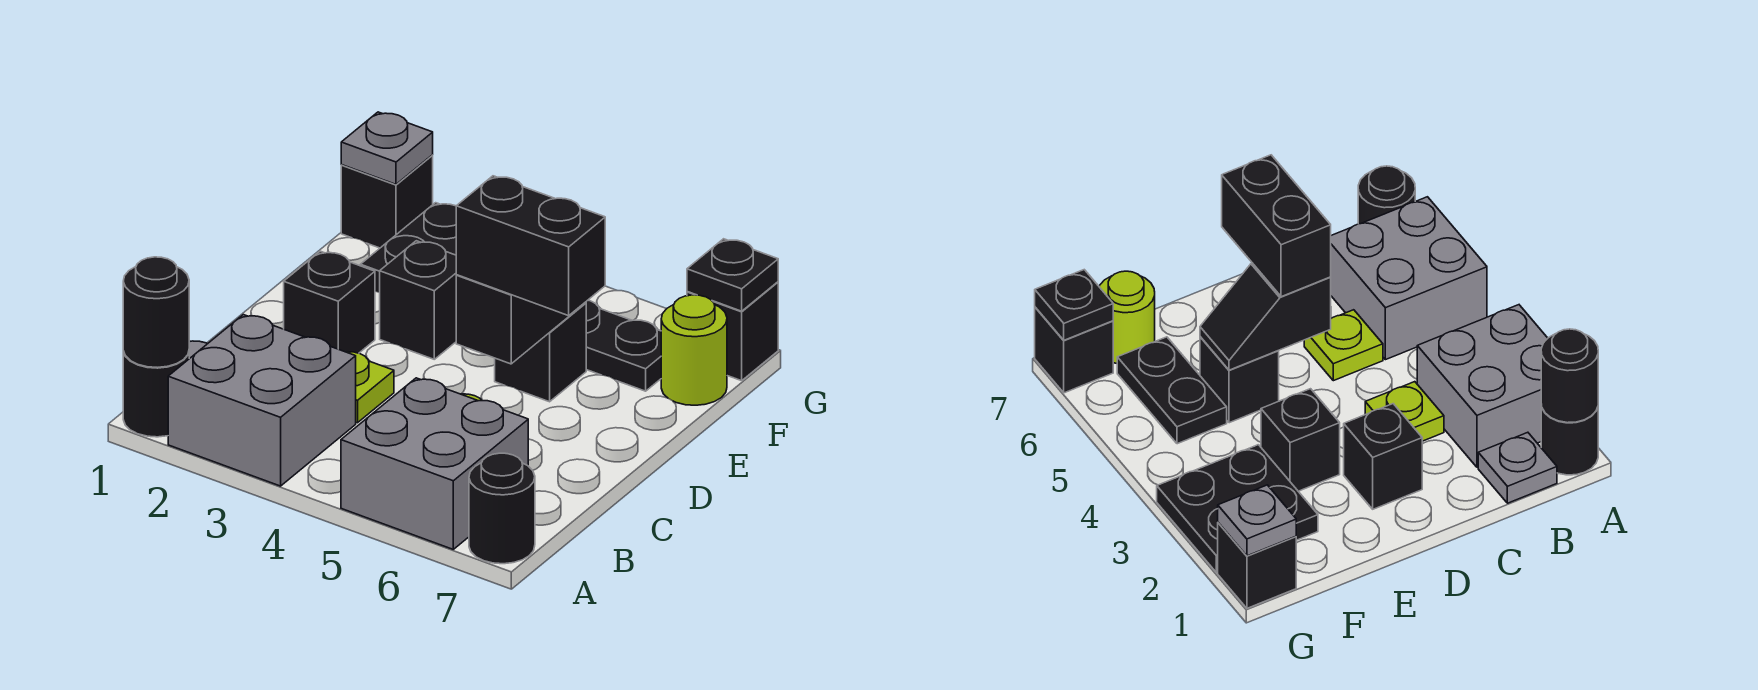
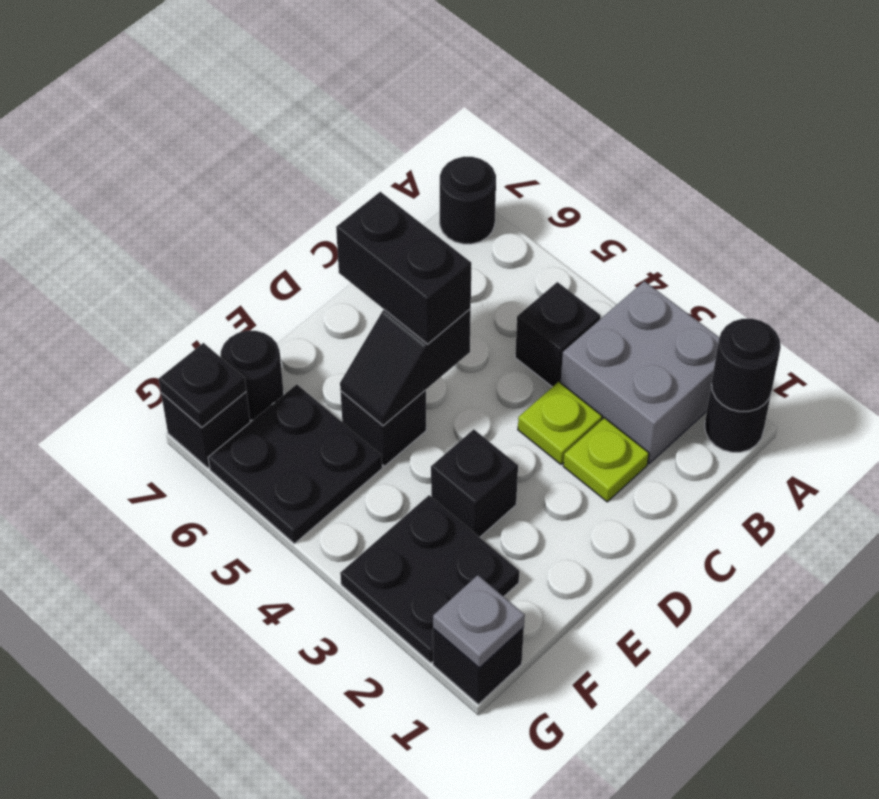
grey brick A5:B6 level 1 -> none
grey plate B1 level 1 -> none
lime plate C5 level 1 -> lime plate C2 level 1
black brick D2 level 1 -> black brick B4 level 1
black plate F5:F6 level 1 -> black plate F5:G6 level 1
lime round brick F7 level 1 -> black round brick F7 level 1

